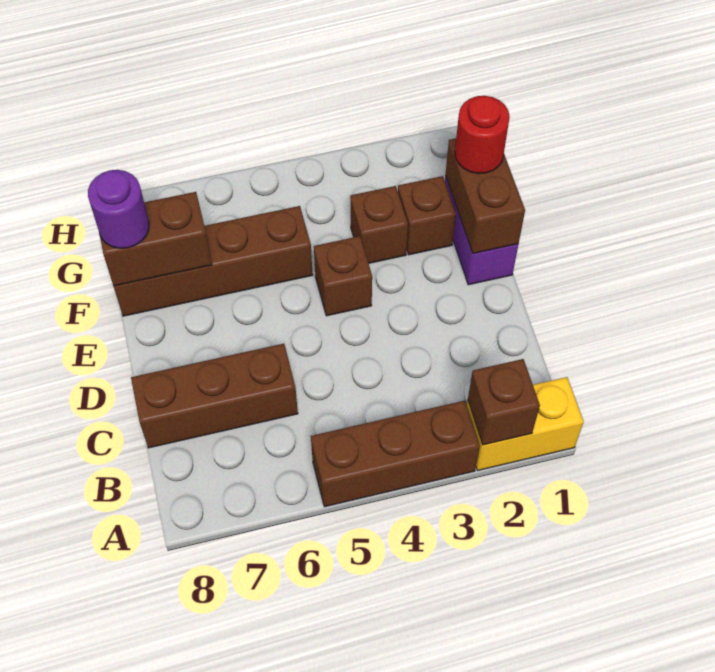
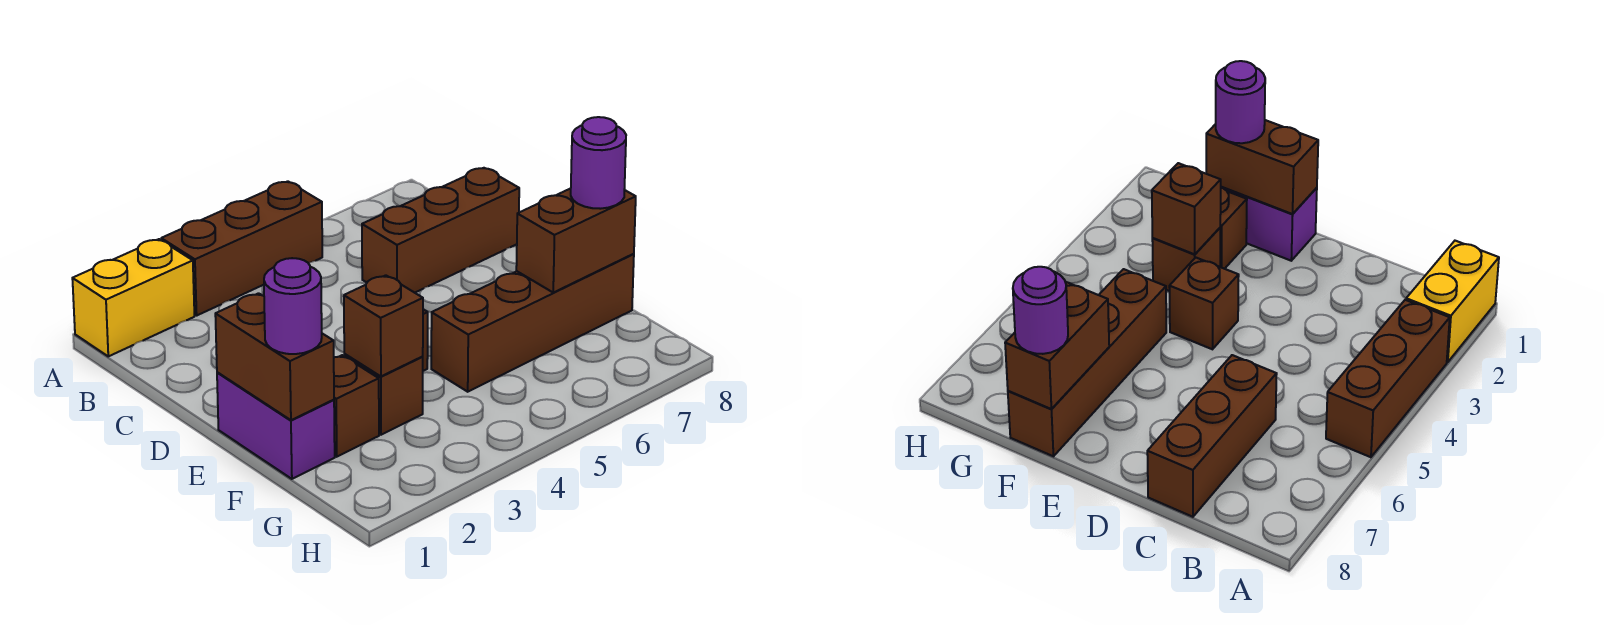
brown brick A2 level 2 -> brown brick F3 level 2
red round brick F1 level 3 -> purple round brick F1 level 3

